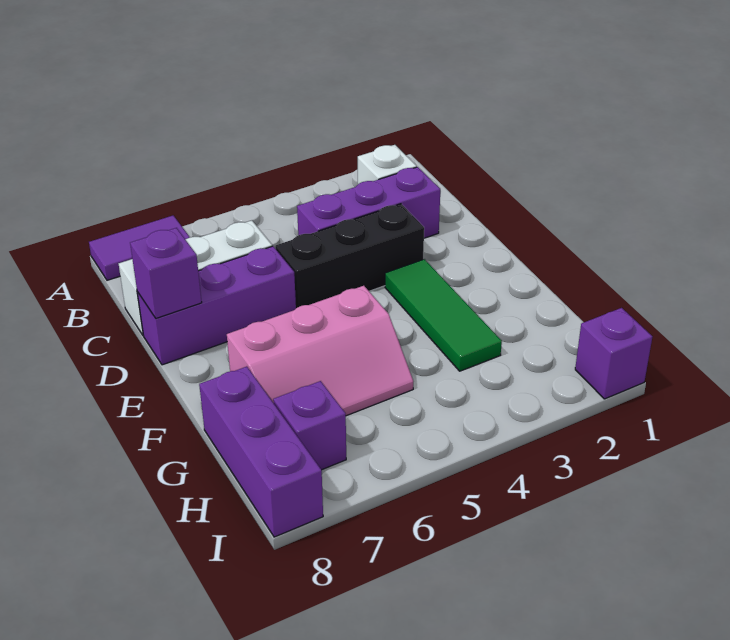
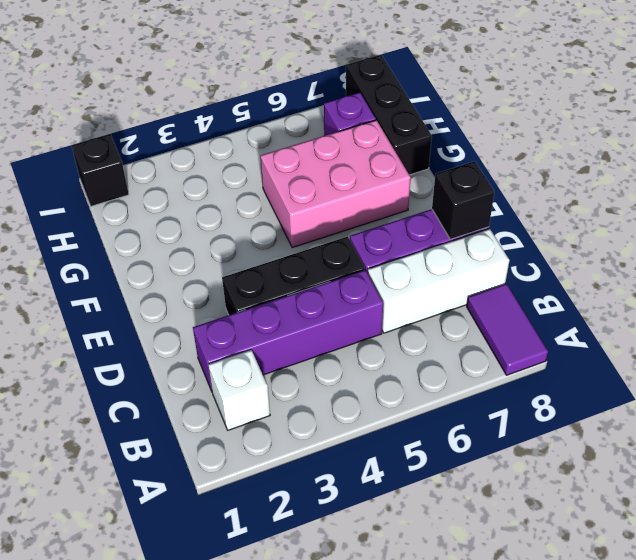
purple tile A7:A8 level 1 -> purple tile A8:B8 level 1
purple brick C2:C4 level 1 -> purple brick C2:C5 level 1
purple brick D8 level 2 -> black brick D8 level 2
green tile E3:G3 level 1 -> none
pink slope F5:G7 level 1 top F -> pink brick F5:G7 level 1
purple brick G8:I8 level 1 -> black brick G8:I8 level 1
purple brick I1 level 1 -> black brick I1 level 1

